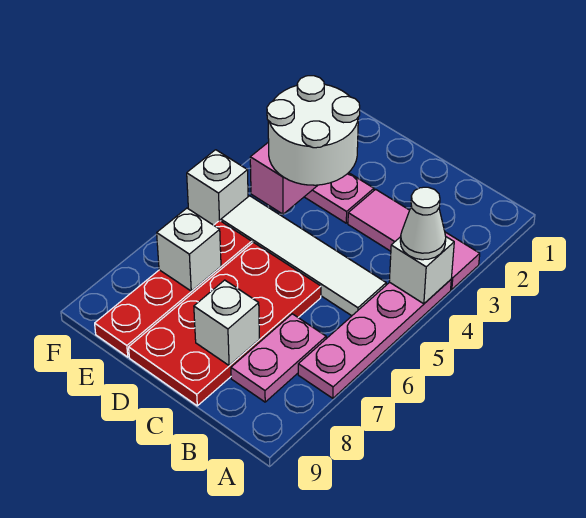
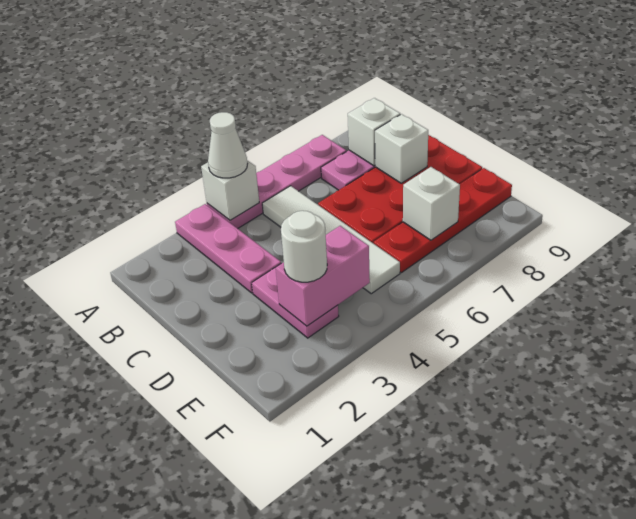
pink tile A3:C3 level 1 -> pink plate A3:C3 level 1
white round brick D3:E4 level 3 -> white round brick E3 level 3
white brick F5 level 1 -> white brick B8 level 2

